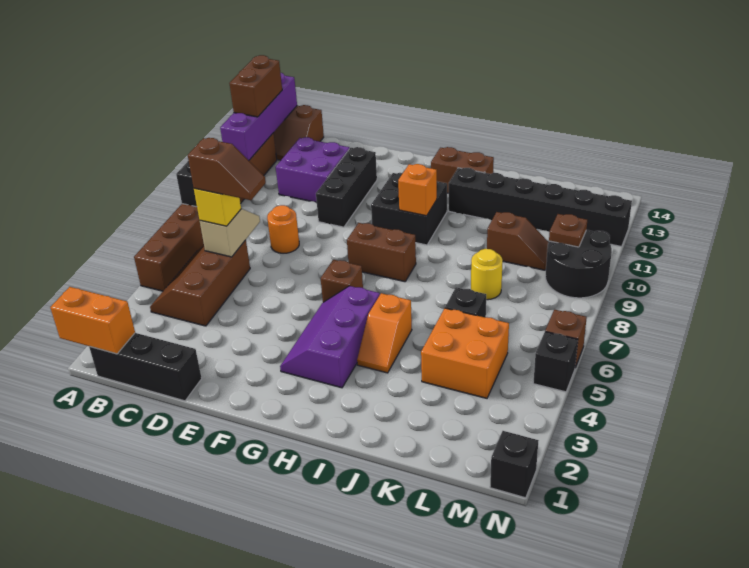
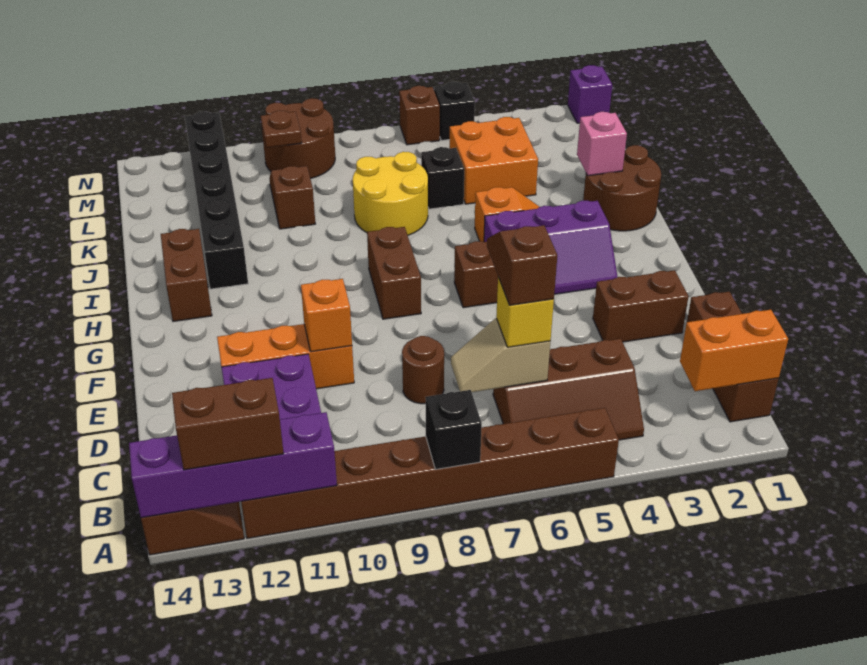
orange brick A1:B1 level 2 -> orange brick B1:B2 level 2
black brick B1:D1 level 1 -> brown brick B1:D1 level 1
orange round brick D8 level 1 -> brown round brick D8 level 1
none -> brown brick E2:E3 level 1
black brick E10:E12 level 1 -> orange brick E10:E12 level 1
black brick G10:H11 level 1 -> none
orange brick H10 level 2 -> orange brick E10 level 2
none -> brown round brick I1:J2 level 1
none -> pink brick J2 level 2
yellow round brick K8 level 1 -> yellow round brick J7:K8 level 1
black round brick M9:N10 level 1 -> brown round brick M9:N10 level 1
black brick N1 level 1 -> purple brick N1 level 1

